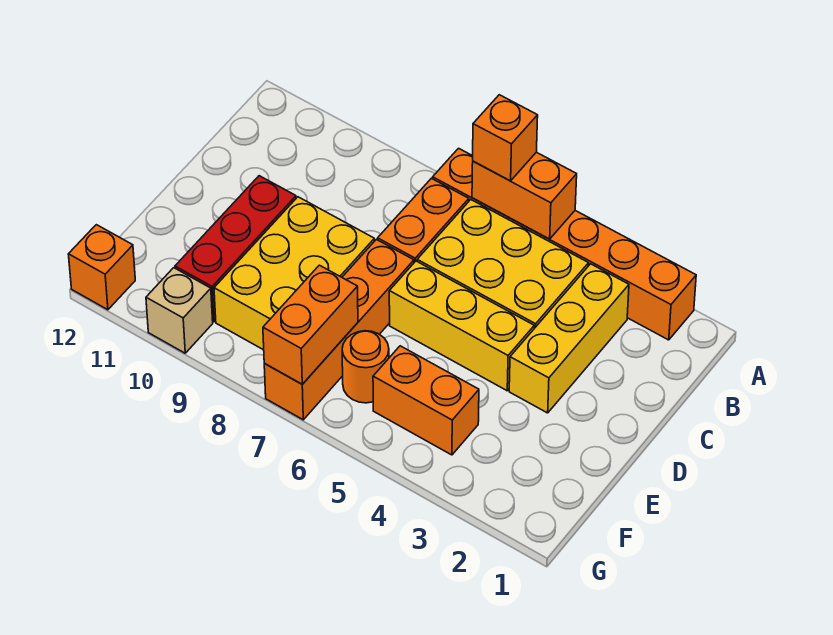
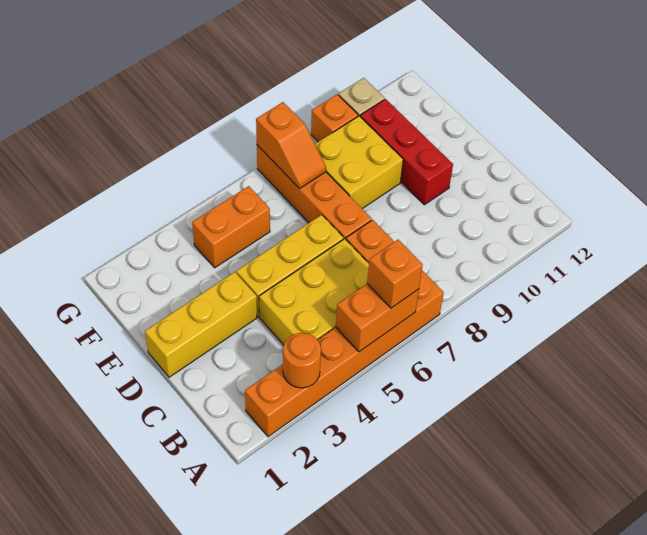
yellow brick B3:D3 level 1 -> yellow brick D1:D3 level 1
yellow brick D8:F9 level 1 -> yellow brick E8:F9 level 1
orange round brick F6 level 1 -> orange round brick A3 level 2
orange brick F7:G7 level 2 -> orange slope F7:G7 level 2 top G
orange brick G12 level 1 -> orange brick G9 level 1

